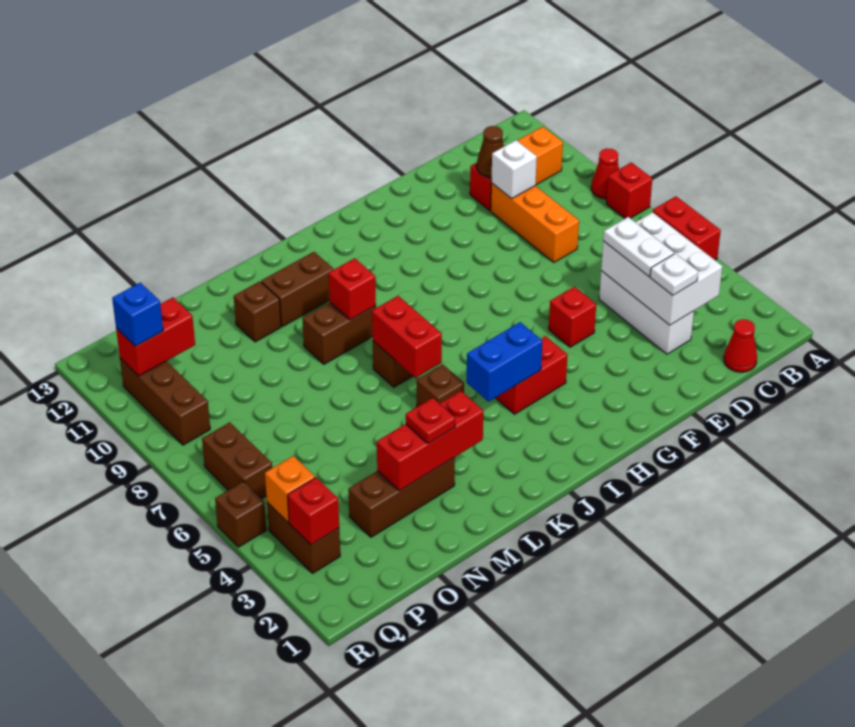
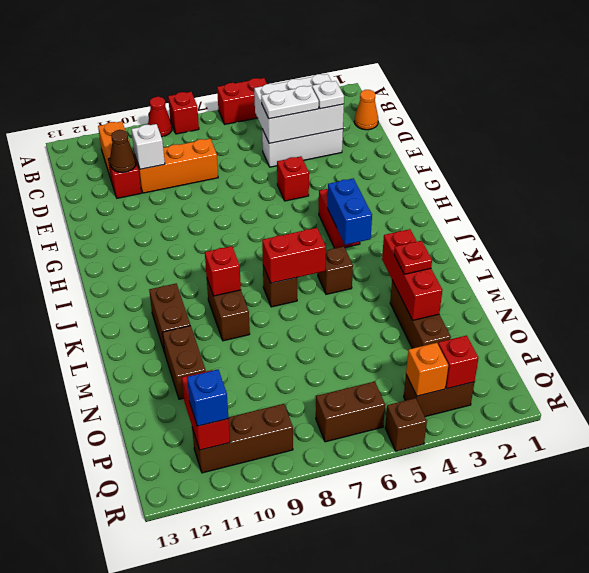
red cone C1 level 1 -> orange cone C1 level 1
brown brick M11 level 1 -> brown brick M11:N11 level 1

